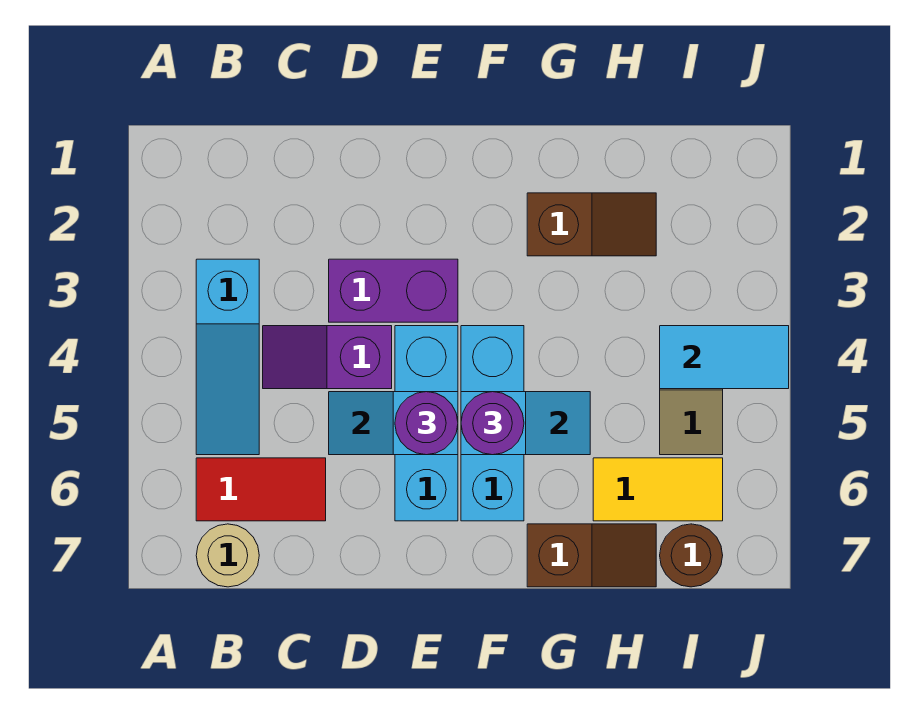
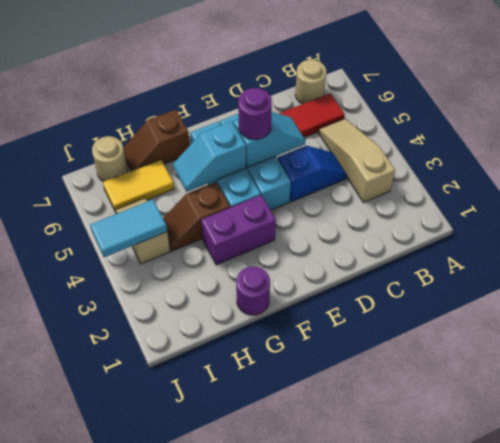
cyan slope B3:B5 level 1 top 3 -> tan slope B3:B5 level 1 top 3
purple slope C4:D4 level 1 top D -> blue slope C4:D4 level 1 top D
purple brick D3:E3 level 1 -> purple brick F3:G3 level 1
purple round brick F5 level 3 -> purple round brick G1 level 1
brown slope G2:H2 level 1 top G -> brown slope G4:H4 level 1 top G
brown round brick I7 level 1 -> tan round brick I7 level 1

